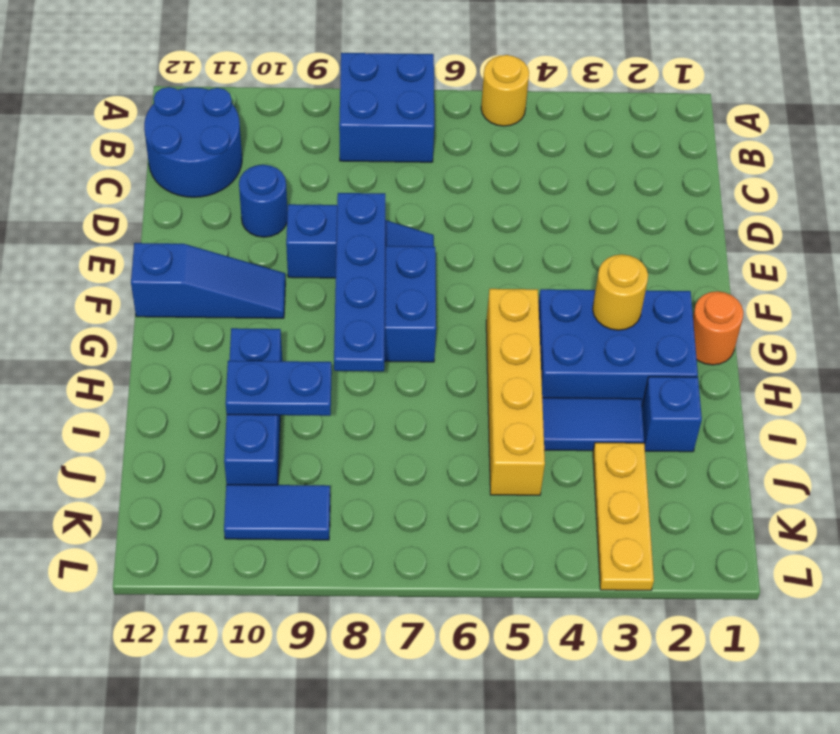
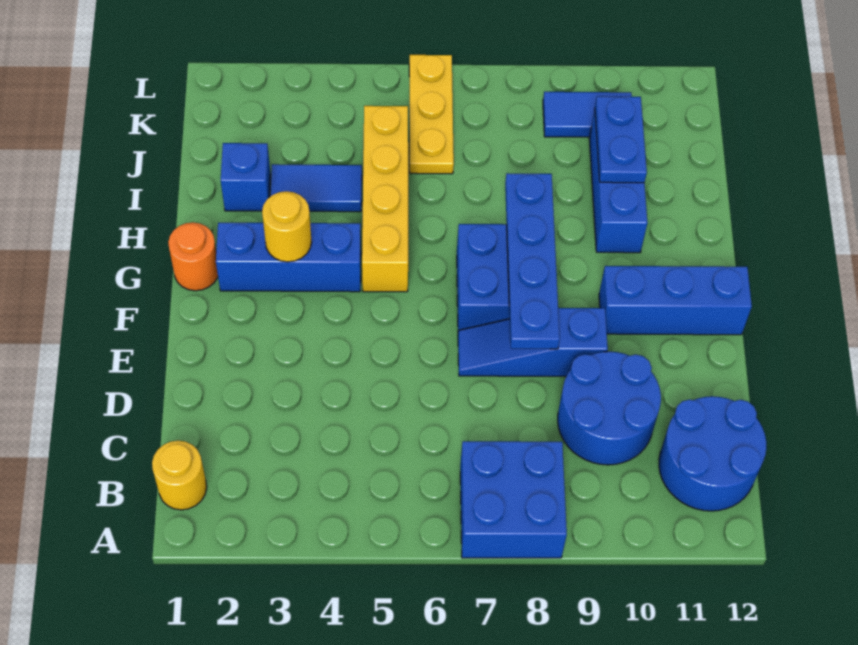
yellow round brick A5 level 1 -> yellow round brick B1 level 1
blue round brick D10 level 1 -> blue round brick C9:D10 level 1
blue slope F10:F12 level 1 top 12 -> blue brick F10:F12 level 1
blue brick G2:H4 level 1 -> blue brick G2:G4 level 1
blue plate I9:I10 level 2 -> blue plate I10:J10 level 2
yellow plate J3:L3 level 1 -> yellow plate J6:L6 level 1

